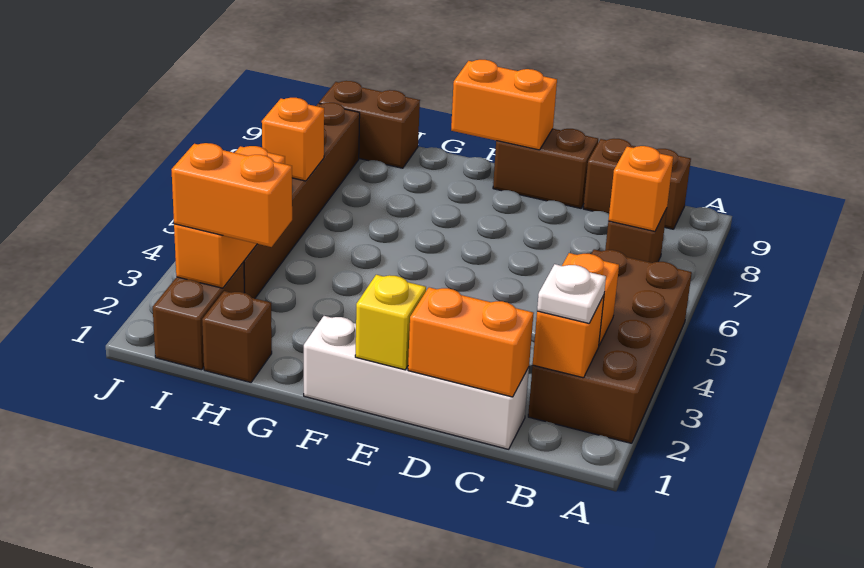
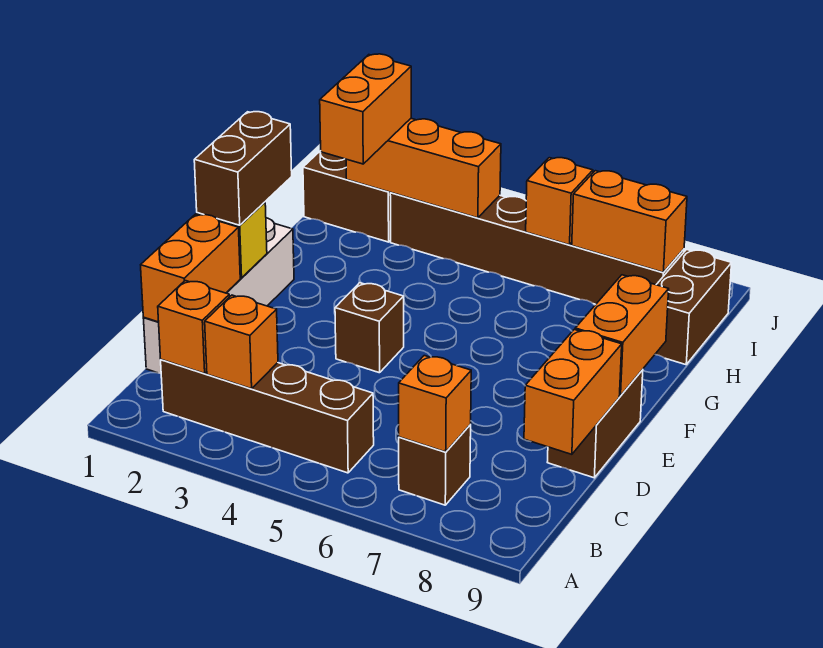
brown brick A2:B5 level 1 -> brown brick B2:B5 level 1
white plate B2 level 3 -> none
brown brick B9:C9 level 1 -> brown brick E1:F1 level 3
none -> orange brick C9:D9 level 2
brown brick H1 level 1 -> brown brick E4 level 1
none -> orange brick I7:I8 level 2

